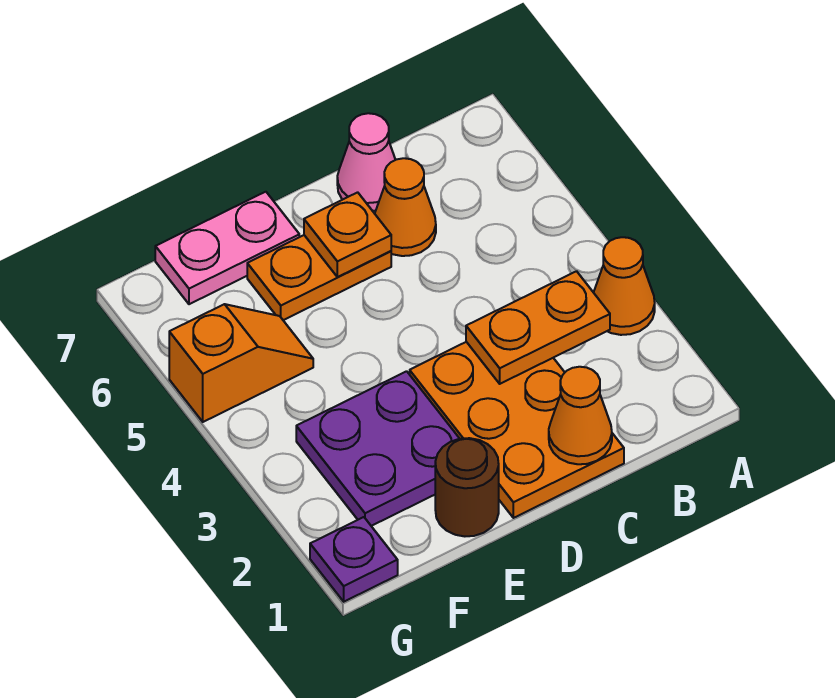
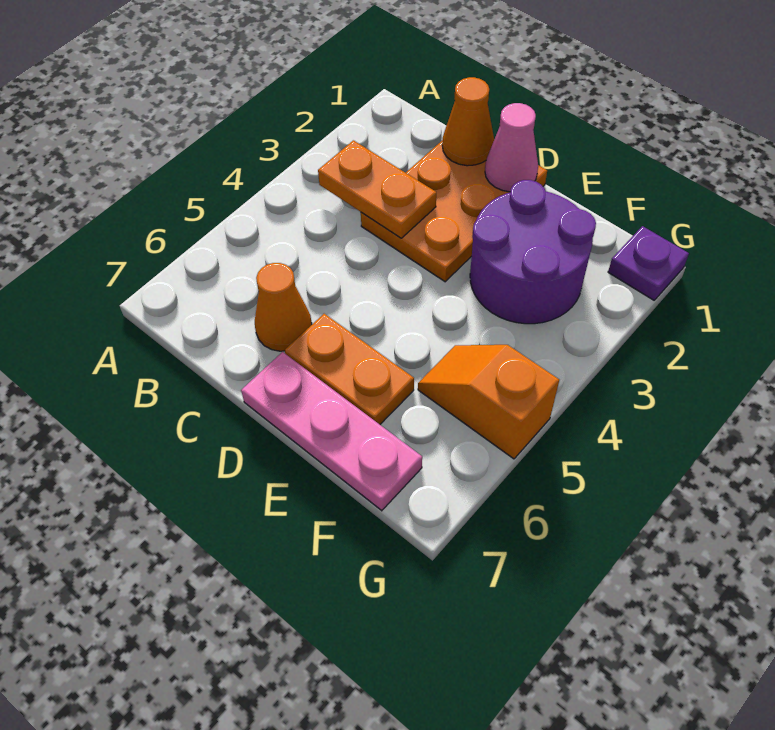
orange cone A3 level 1 -> none
pink cone C7 level 1 -> pink cone D1 level 2
orange plate D6 level 2 -> none
brown round brick E1 level 1 -> none
purple plate E2:F3 level 1 -> purple round brick E2:F3 level 1
pink plate E7:F7 level 1 -> pink plate D7:F7 level 1

